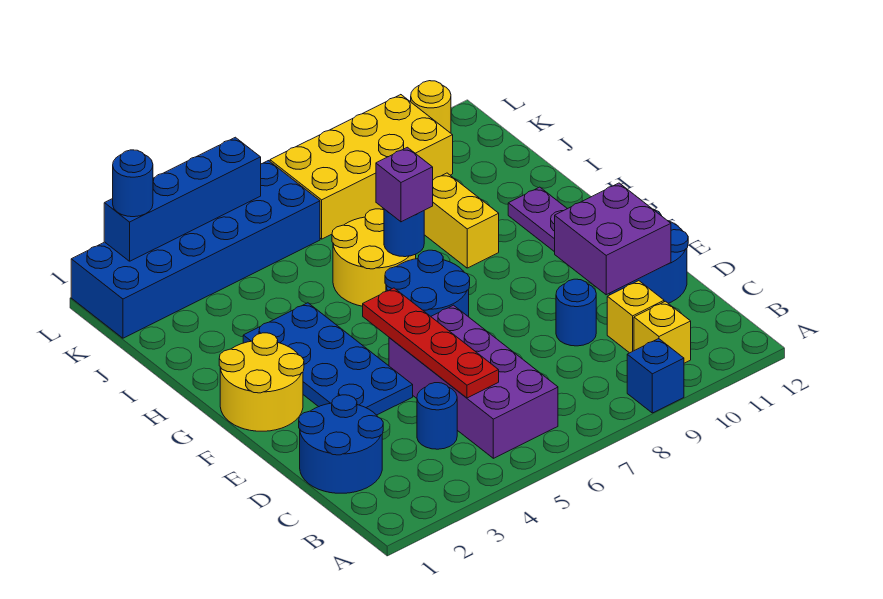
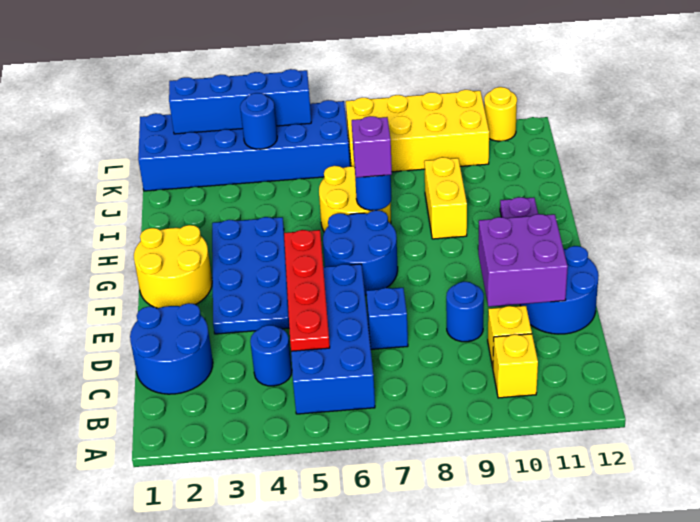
blue brick A9 level 1 -> blue brick D7 level 1
purple brick B5:E6 level 1 -> blue brick B5:E6 level 1
blue round brick L2 level 3 -> blue round brick K4 level 2

